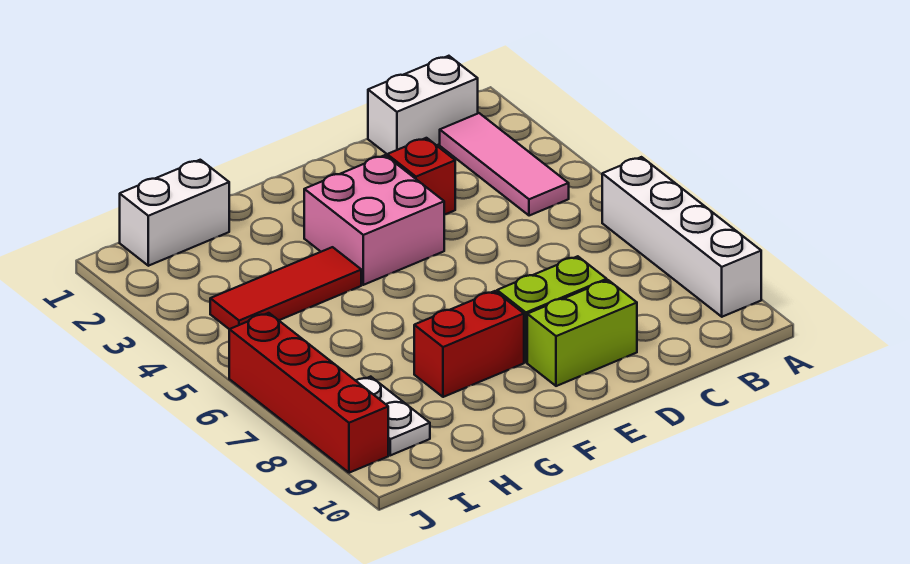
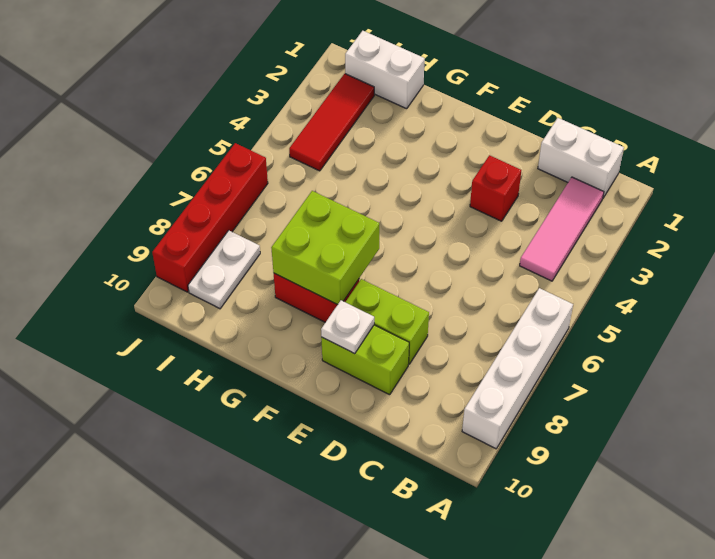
pink brick E3:F4 level 1 -> none
none -> white plate E9 level 2
none -> lime brick F7:G8 level 2
red tile G4:I4 level 1 -> red tile I2:I4 level 1

